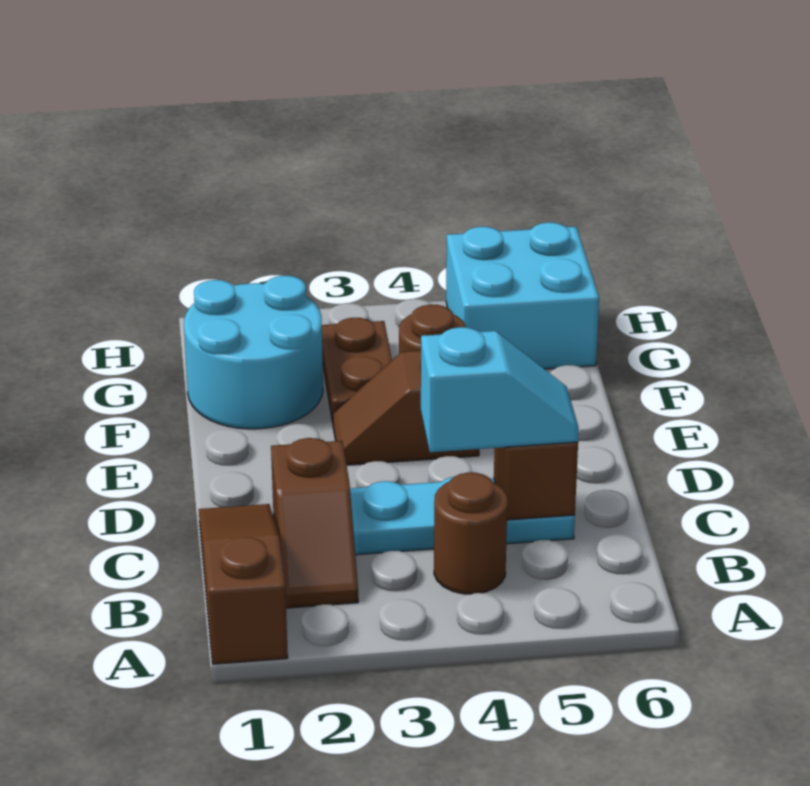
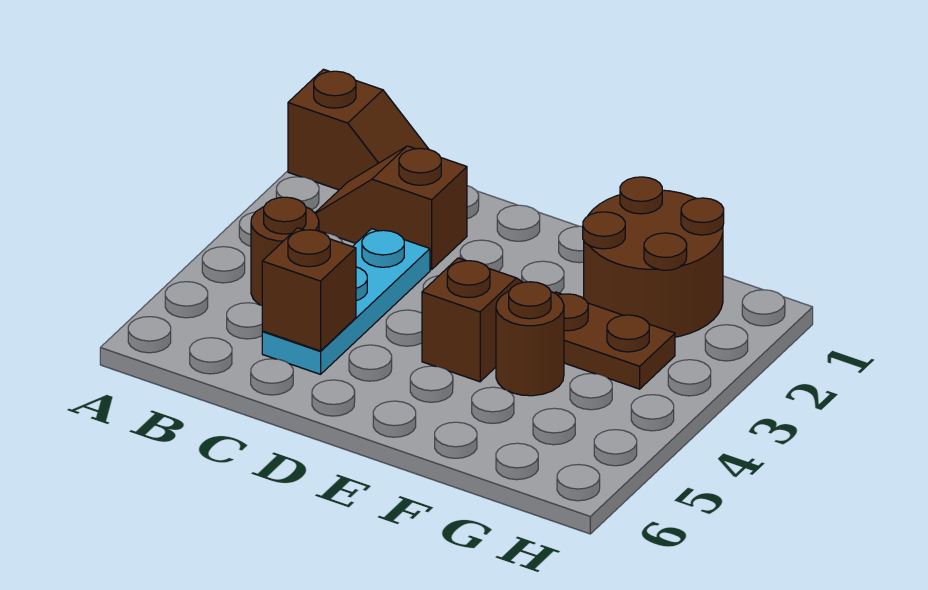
brown slope A1:C1 level 1 top A -> brown slope A1:B1 level 1 top A
cyan slope C4:C5 level 3 top 4 -> none
cyan round brick F1:G2 level 1 -> brown round brick F1:G2 level 1
cyan brick G5:H6 level 1 -> none

